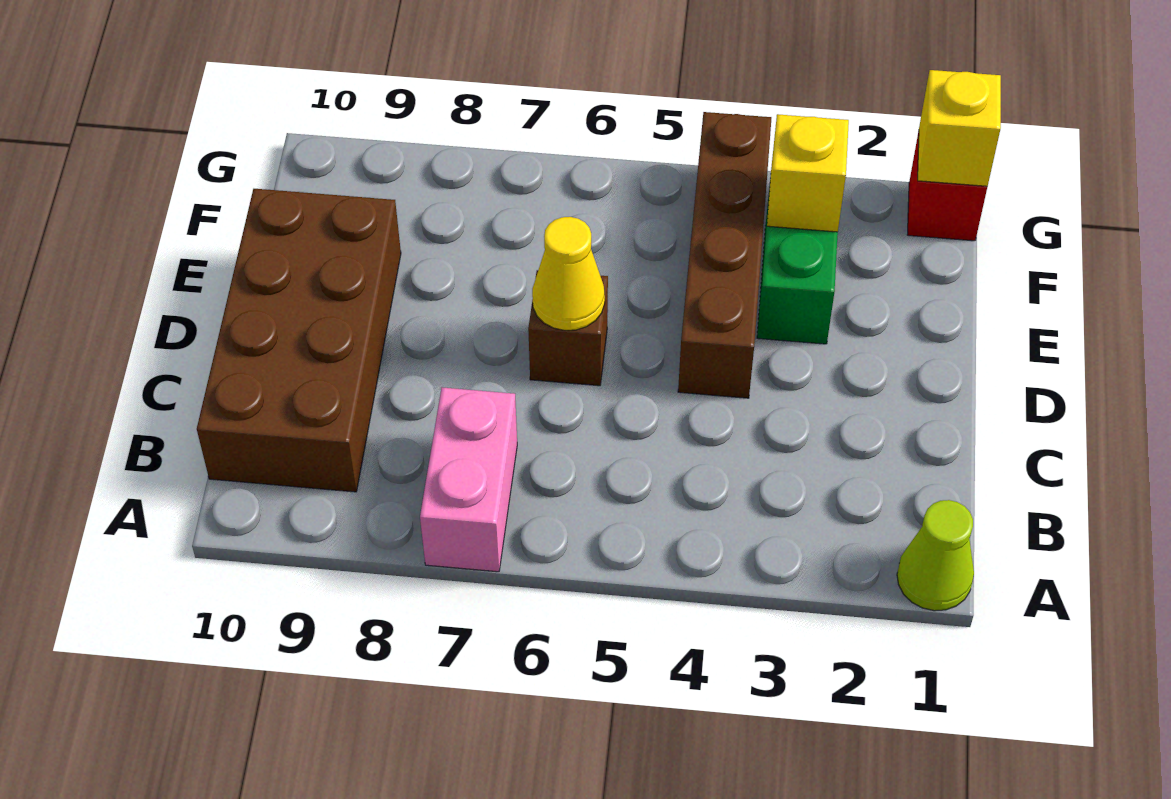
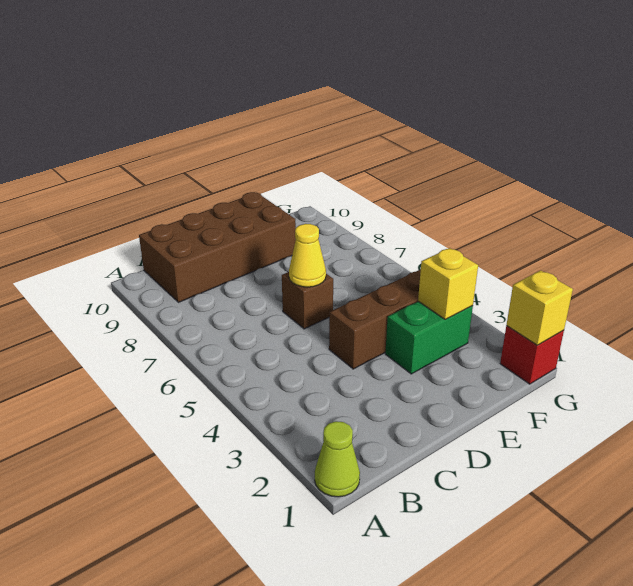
pink brick A7:B7 level 1 -> none

